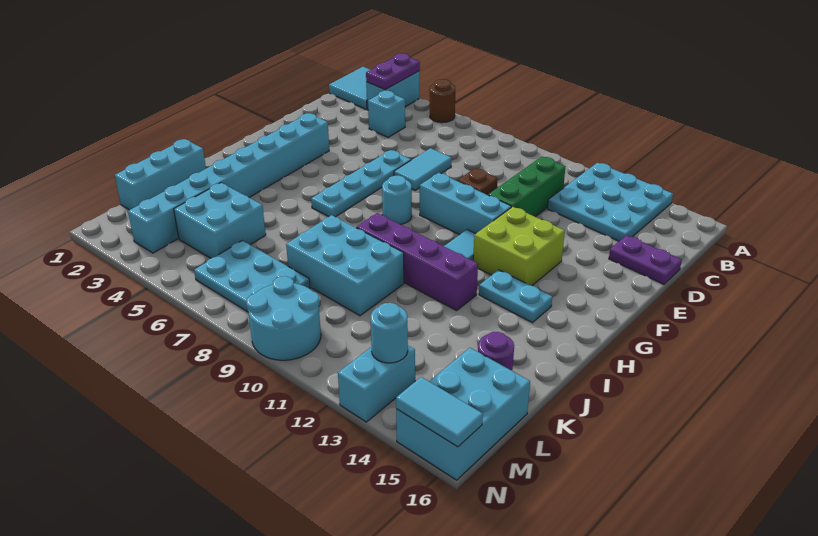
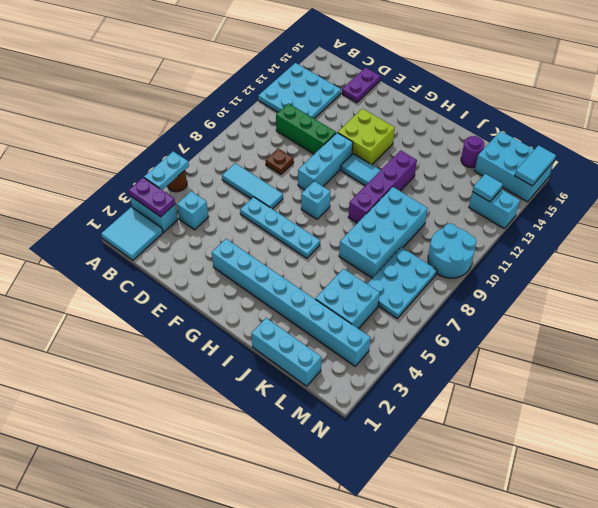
cyan tile D7:E7 level 1 -> cyan tile C7:E7 level 1
cyan round brick G8 level 1 -> cyan brick G8 level 1
cyan plate H13:H14 level 1 -> cyan plate A4:A5 level 2
cyan brick J8:K10 level 1 -> cyan brick J7:K10 level 1
cyan round brick M13 level 2 -> cyan tile M13 level 2

